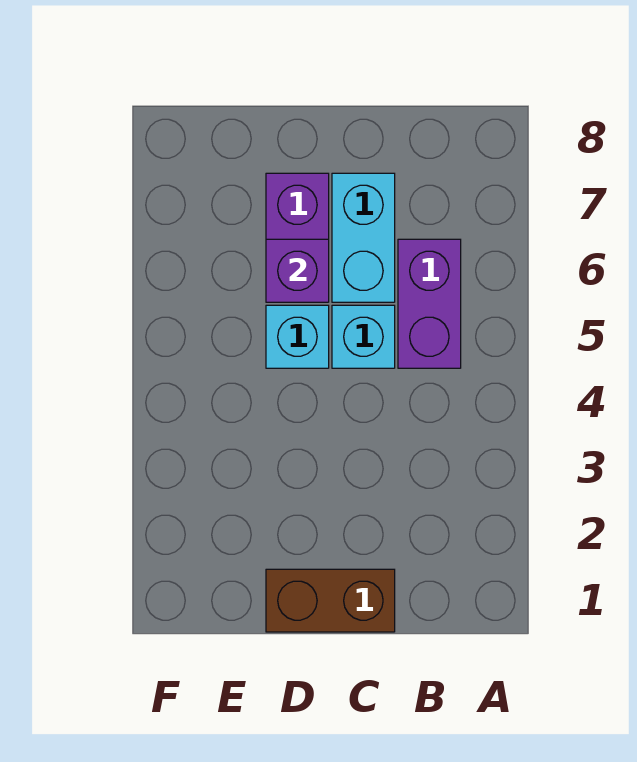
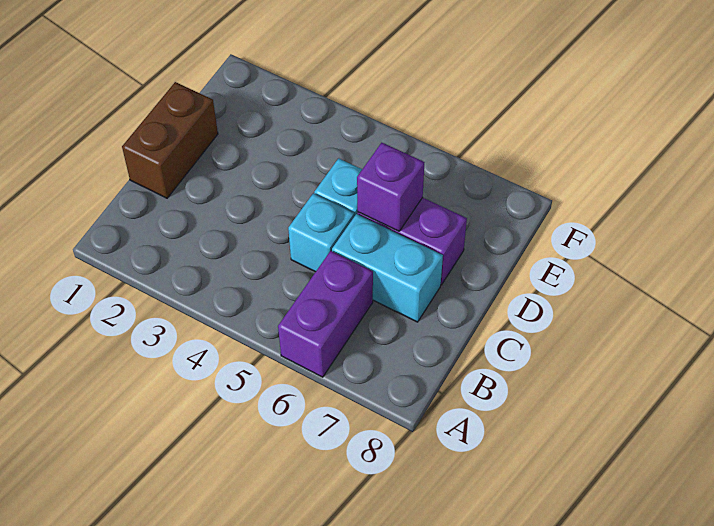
purple brick B5:B6 level 1 -> purple brick A6:B6 level 1

